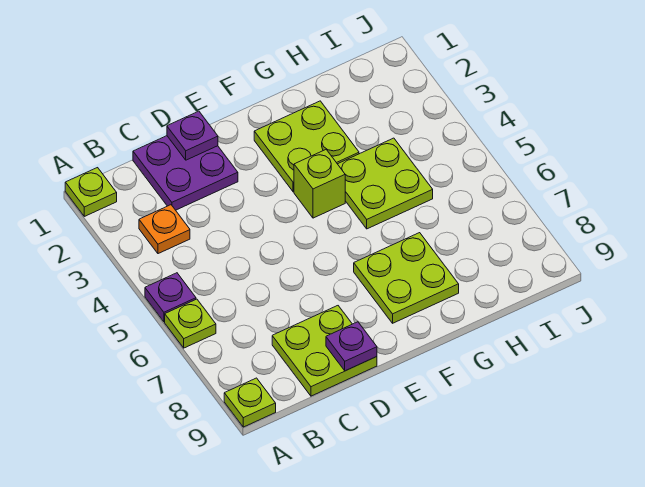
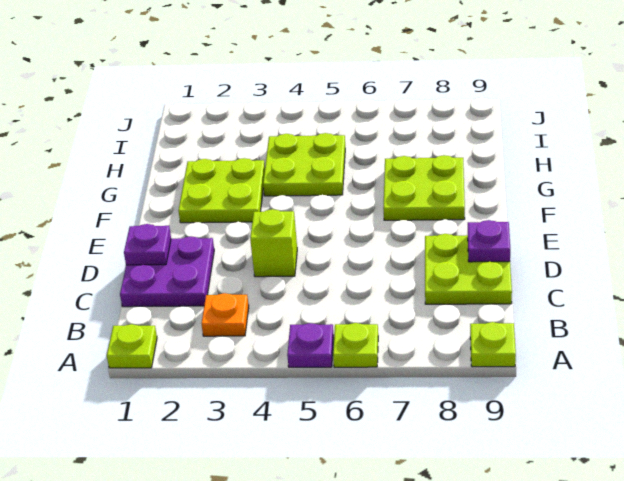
lime brick F4 level 1 -> lime brick D4 level 1

